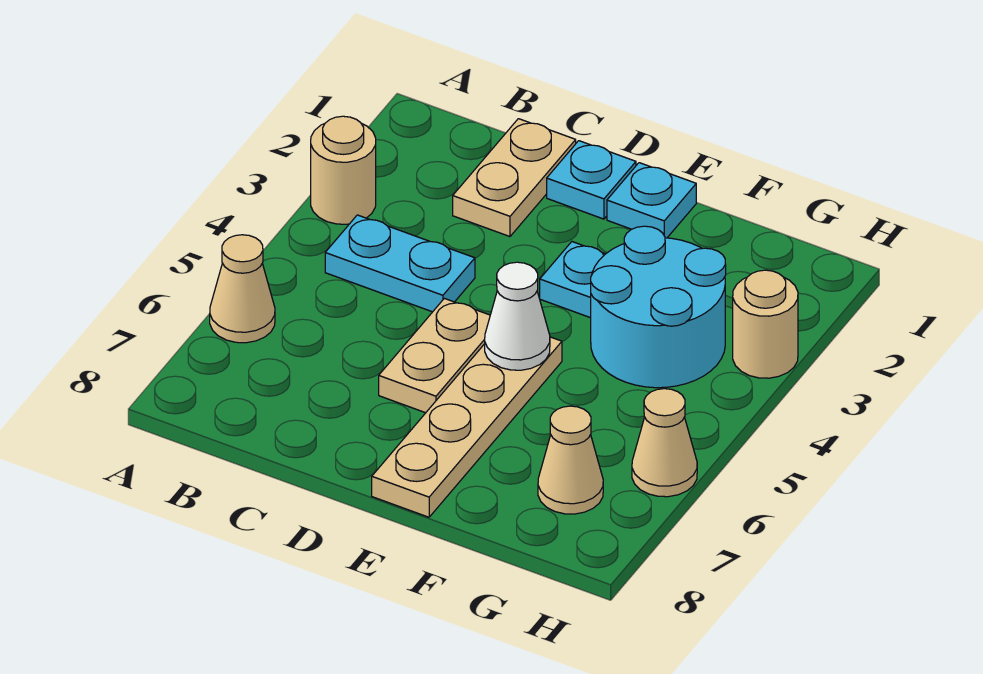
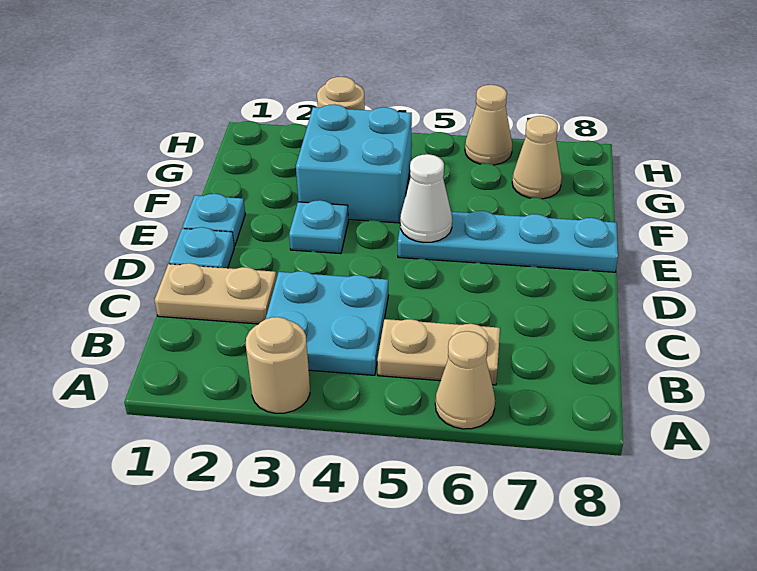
cyan plate B4:C4 level 1 -> cyan plate B3:C4 level 1
tan plate D5:D6 level 1 -> tan plate B5:B6 level 1
tan plate E5:E8 level 1 -> cyan plate E5:E8 level 1
cyan round brick F3:G4 level 1 -> cyan brick F3:G4 level 1

